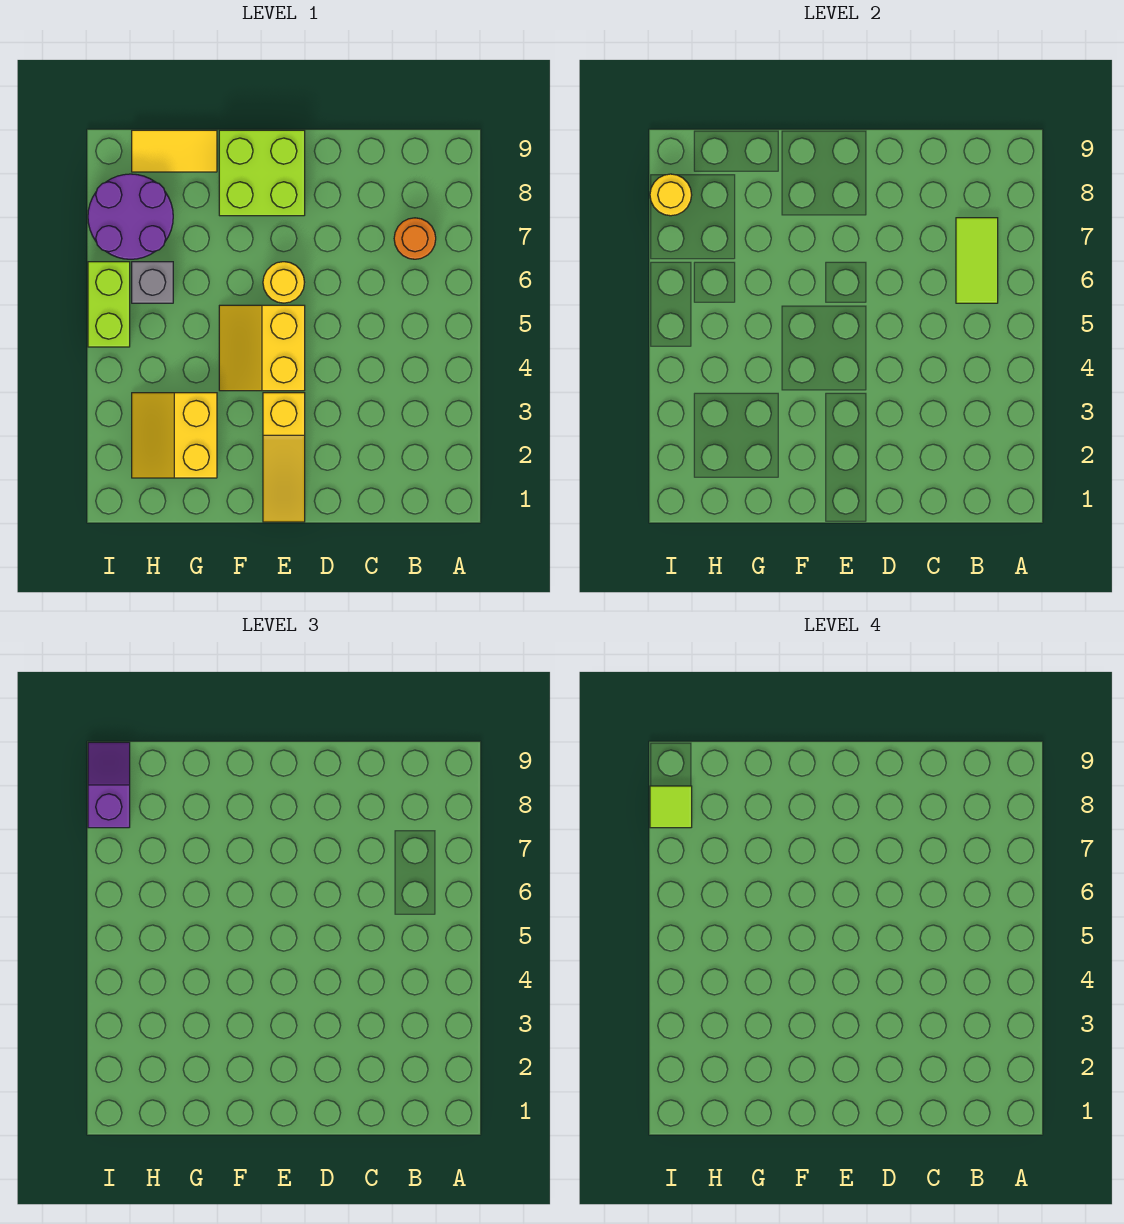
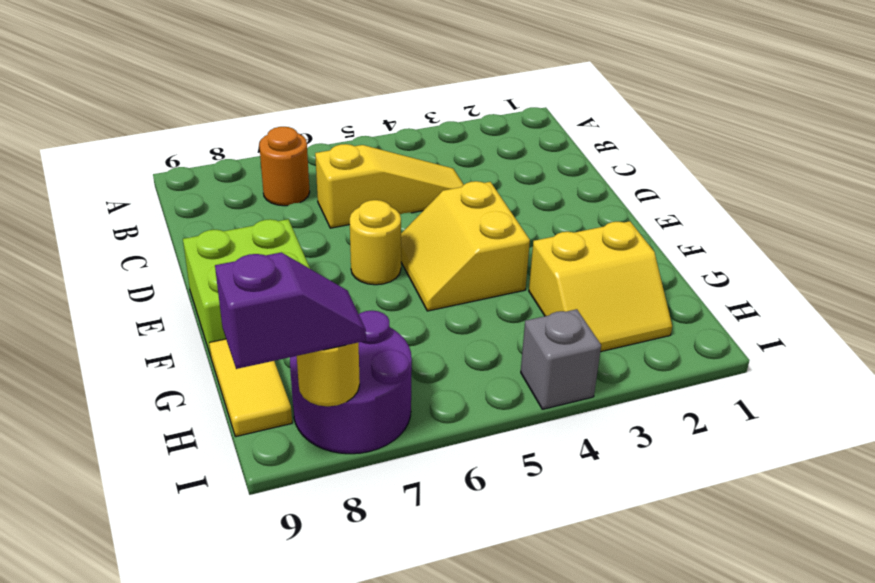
lime tile B6:B7 level 2 -> none
yellow slope E1:E3 level 1 top 3 -> yellow slope C4:C6 level 1 top 6
yellow slope E4:F5 level 1 top E -> yellow slope E4:F5 level 1 top 4
grey brick H6 level 1 -> grey brick I4 level 1
lime brick I5:I6 level 1 -> none
purple slope I8:I9 level 3 top 8 -> purple slope I8:I9 level 3 top 9
lime tile I8 level 4 -> none

